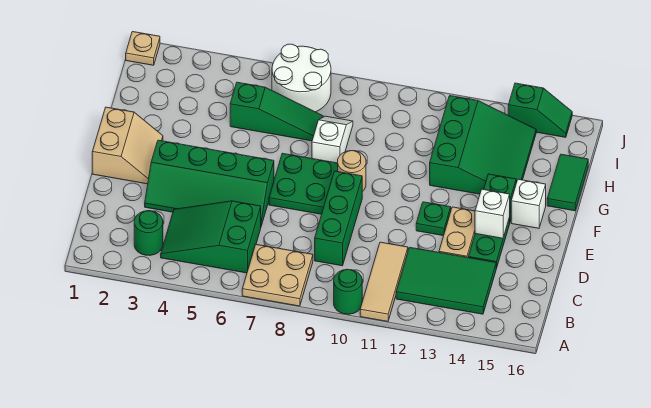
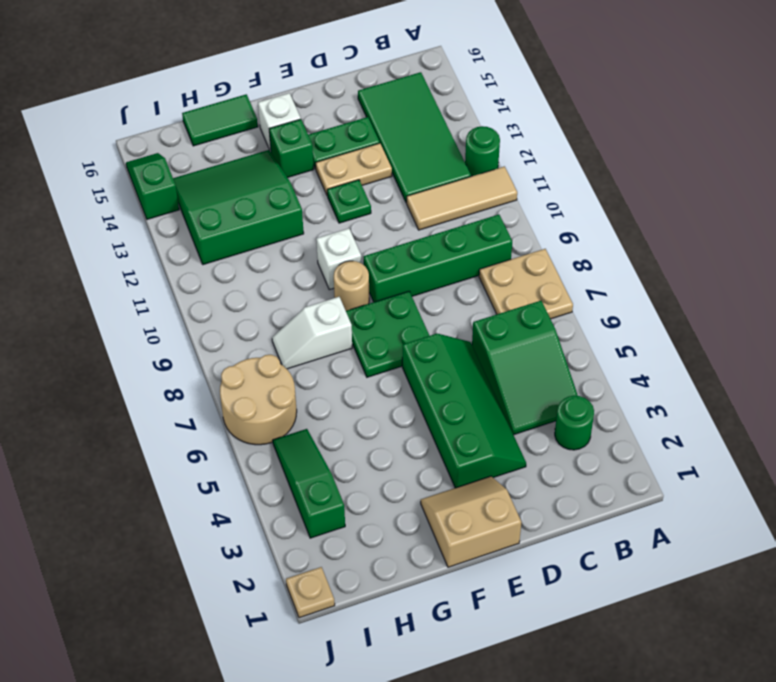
green round brick A10 level 1 -> green round brick A12 level 1
green tile B12:C14 level 1 -> green tile B12:C15 level 1
green brick C9:E9 level 1 -> green brick B9:E9 level 1
white brick E14 level 2 -> white brick F10 level 1
green slope H5:H7 level 1 top 5 -> green slope I3:I5 level 1 top 3
white round brick I6:J7 level 1 -> tan round brick I6:J7 level 1

